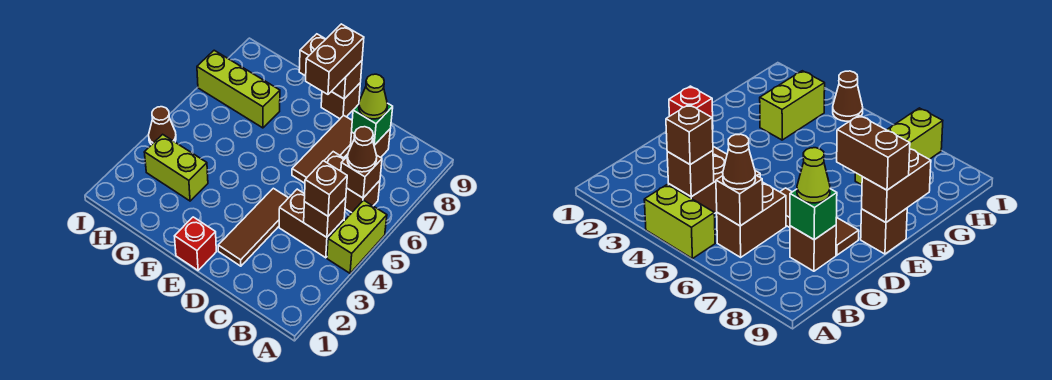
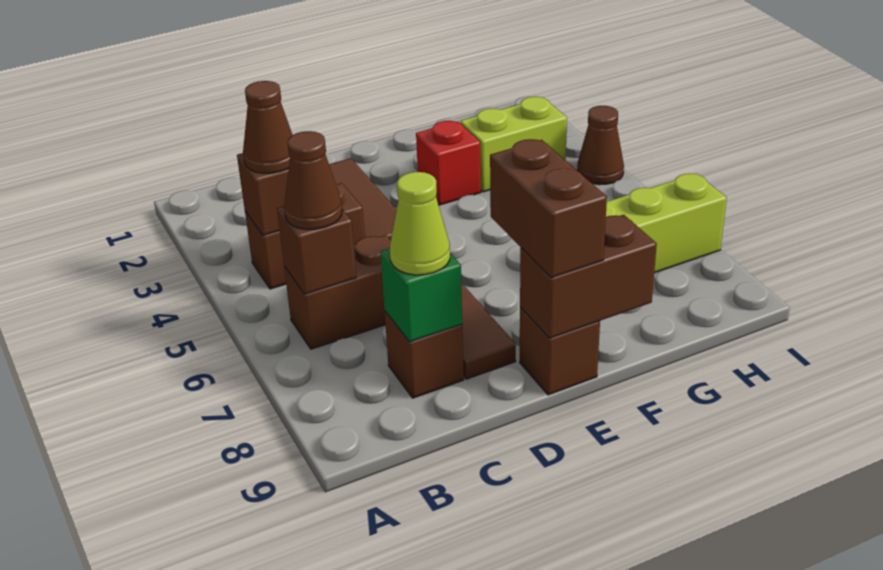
lime brick A4:A5 level 1 -> none
brown brick B4 level 3 -> brown cone B4 level 3
red brick E1 level 1 -> red brick F3 level 1

